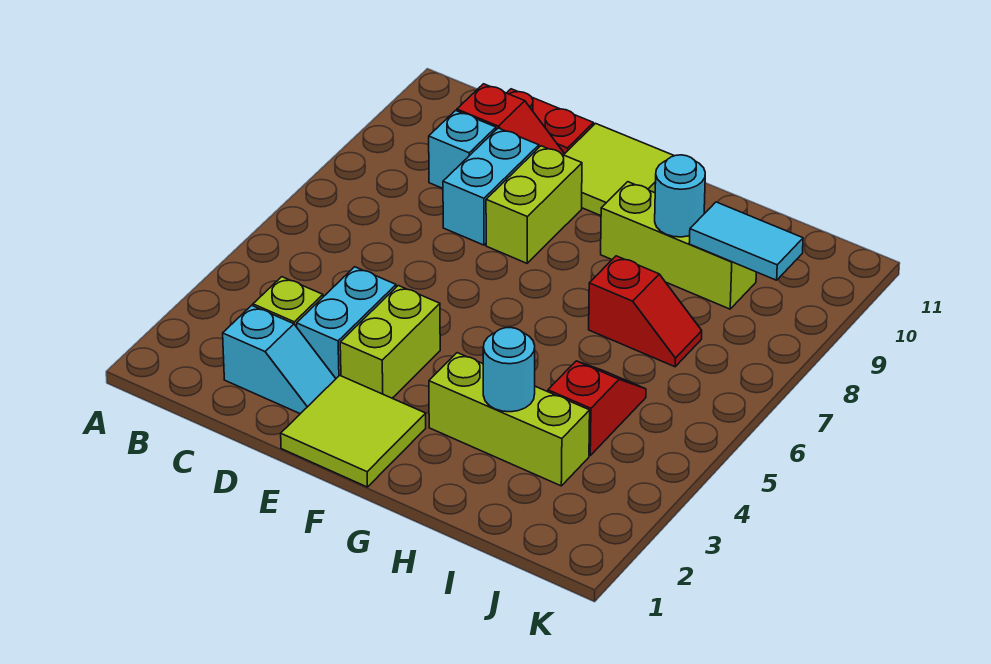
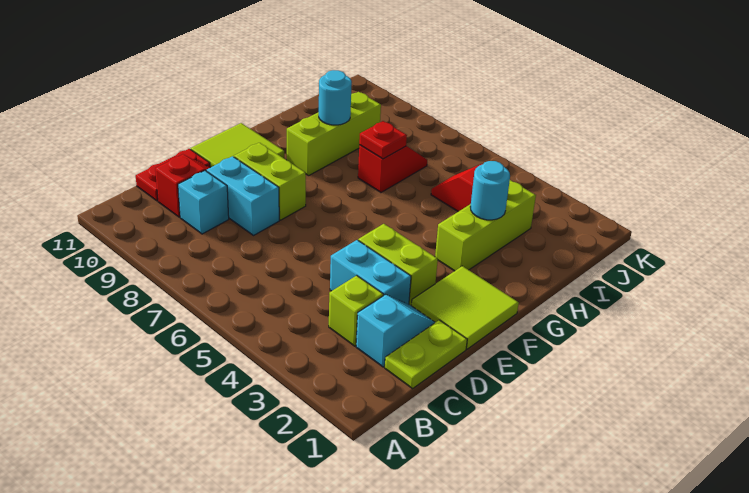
none -> lime plate C1:D1 level 1
none -> red plate H7 level 2
cyan tile I9:J9 level 2 -> none

